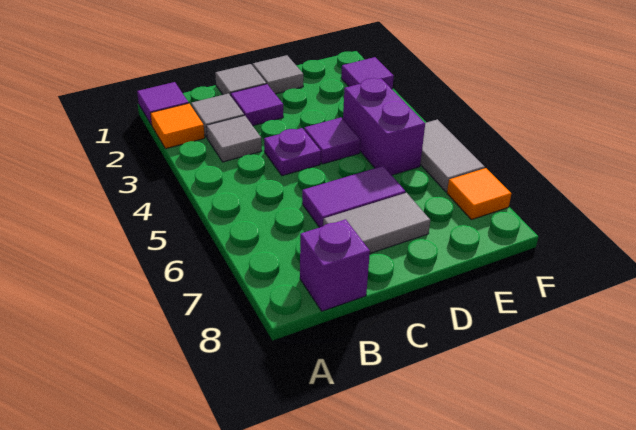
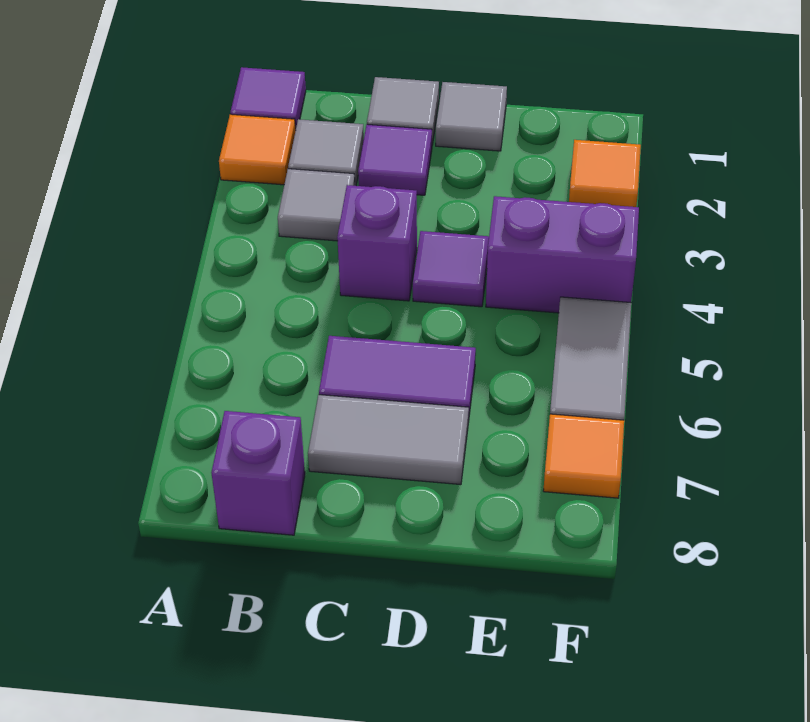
purple plate C4 level 1 -> purple brick C4 level 1
purple brick E4:E5 level 1 -> purple brick E4:F4 level 1
purple tile F2 level 1 -> orange tile F2 level 1

